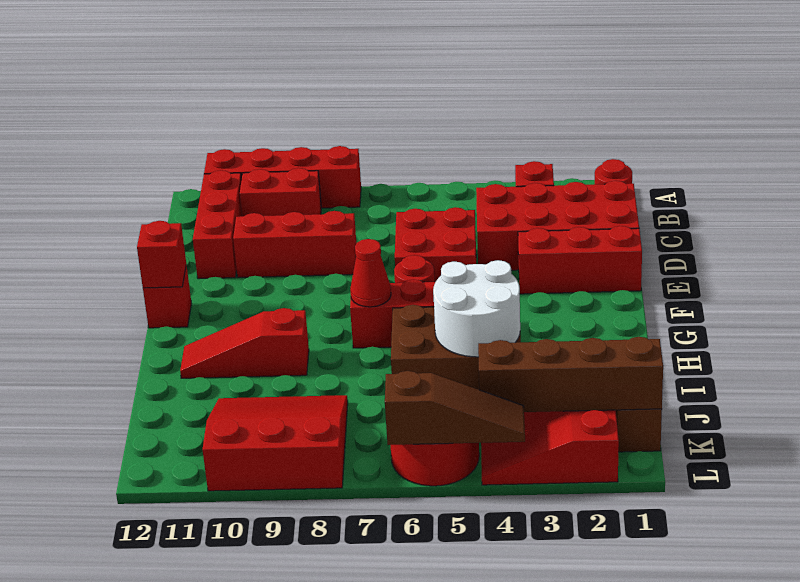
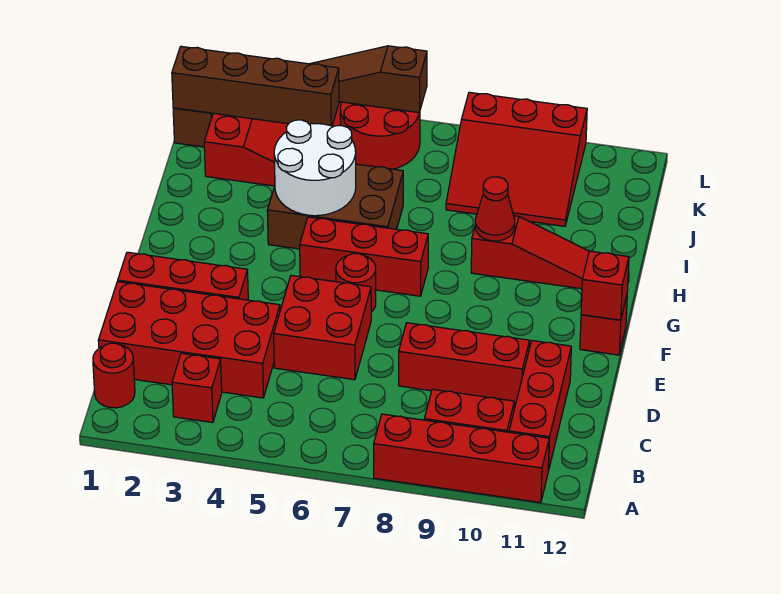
red cone G7 level 2 -> red cone H9 level 2

